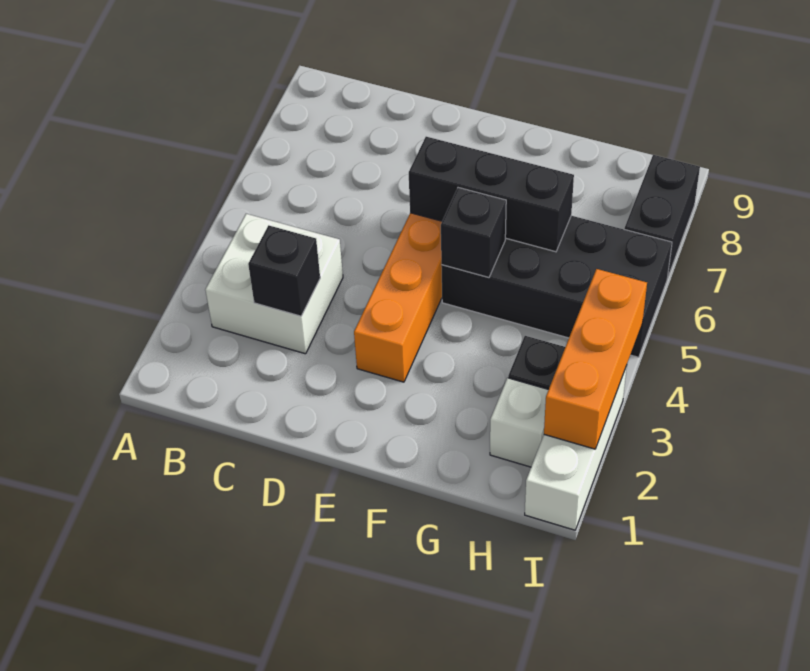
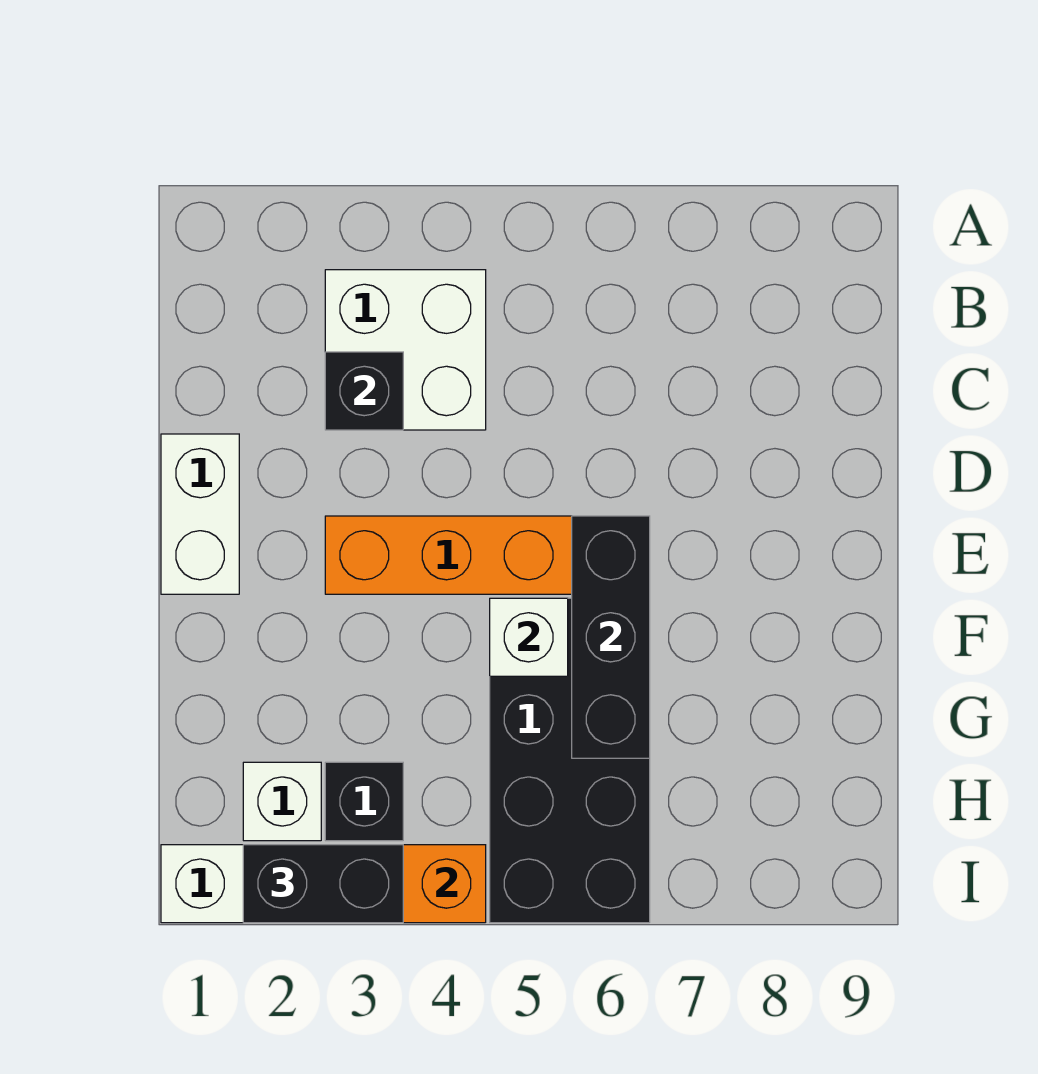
none -> white brick D1:E1 level 1
black brick F5 level 2 -> white brick F5 level 2
black brick I7:I8 level 1 -> black brick I2:I3 level 3

